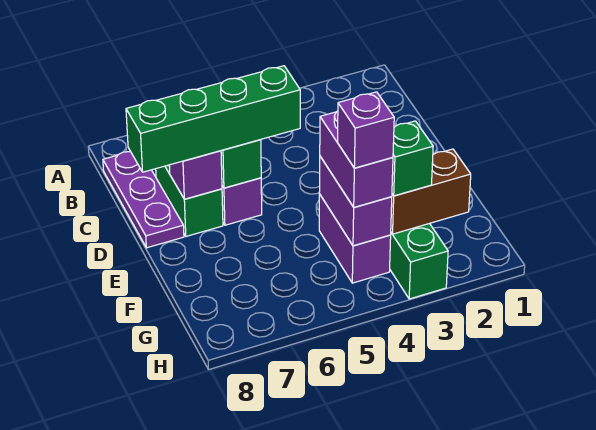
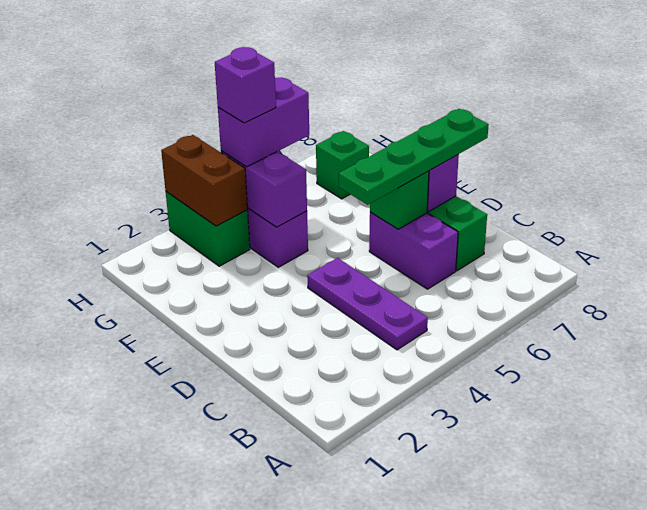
purple plate B8:D8 level 1 -> purple plate B4:D4 level 1
green brick D5:D8 level 3 -> green plate D5:D8 level 3
purple brick F4:G4 level 3 -> purple brick G4:G5 level 3
brown brick G2:G3 level 2 -> brown brick G3:H3 level 2
green brick G3 level 3 -> green brick G7 level 1

